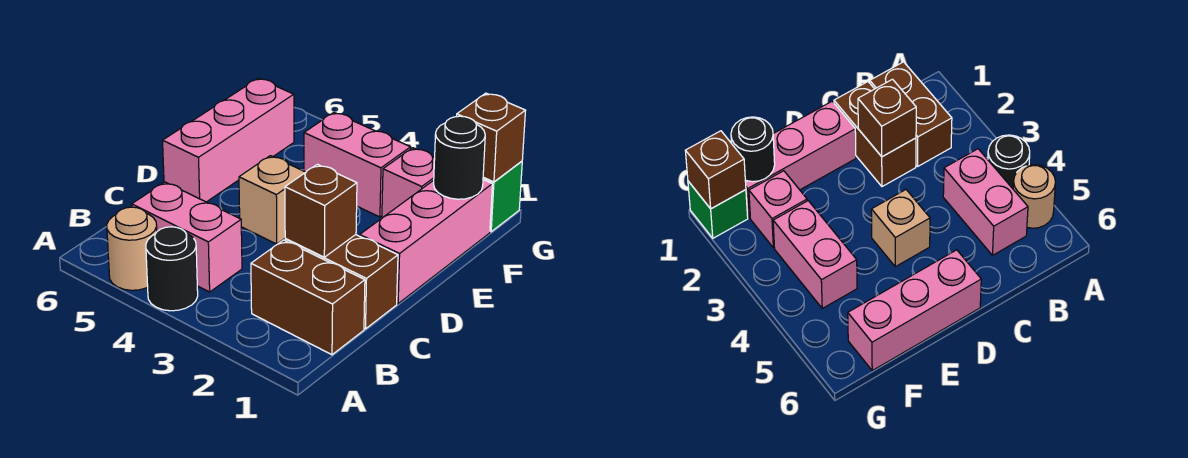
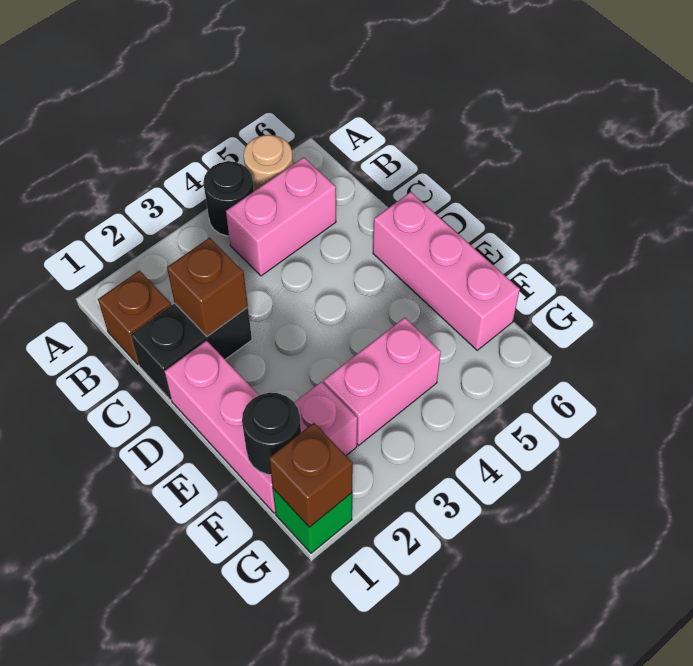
brown brick B1:B2 level 1 -> brown brick B1 level 1
brown brick C1:C2 level 1 -> black brick C1:C2 level 1
tan brick D4 level 1 -> none

